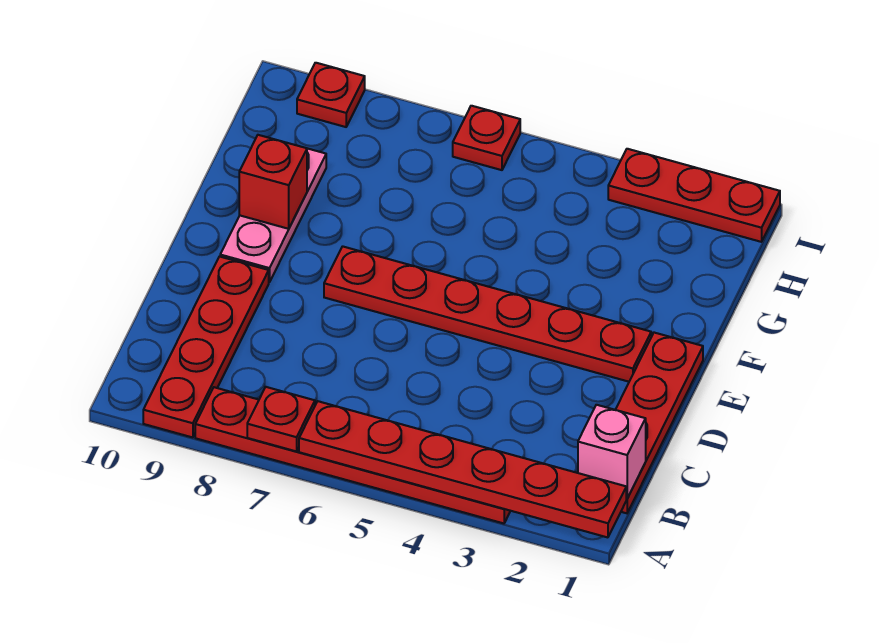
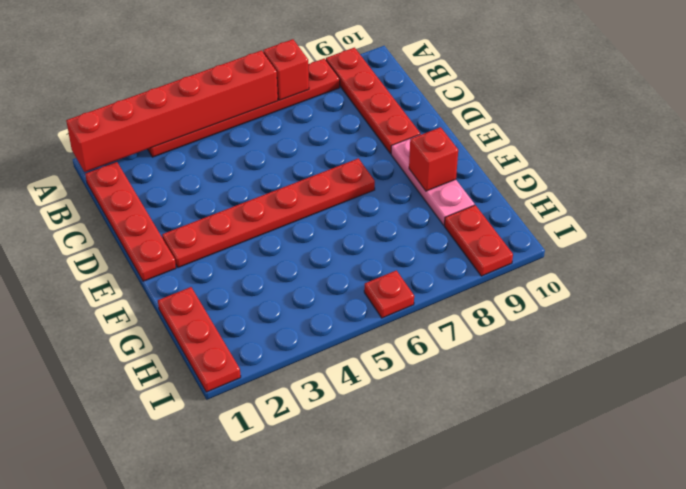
red plate A1:A6 level 2 -> red brick A1:A6 level 2
red plate A7 level 2 -> red brick A7 level 2
pink brick B1 level 2 -> none
red plate I1:I3 level 1 -> red plate G1:I1 level 1
red plate I9 level 1 -> red plate H9:I9 level 1

